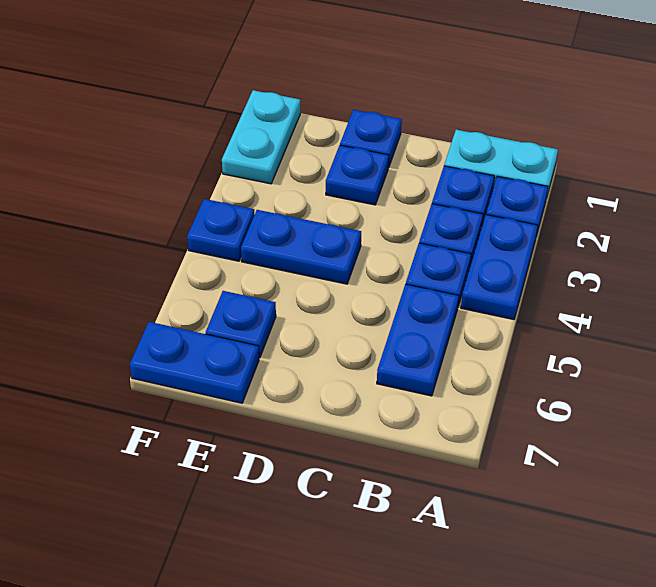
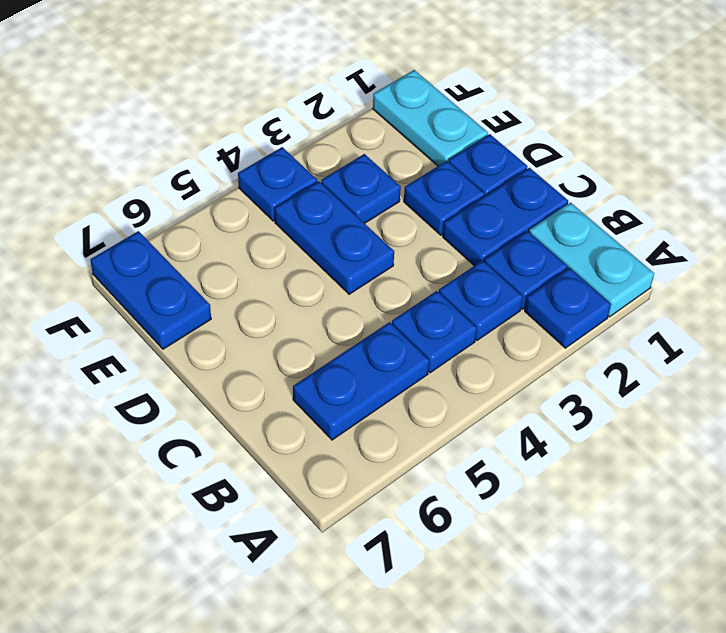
blue plate A3:A4 level 1 -> blue plate C1:C2 level 1
blue plate E6 level 1 -> blue plate E3 level 1
cyan plate F1:F2 level 1 -> cyan plate E1:F1 level 1

